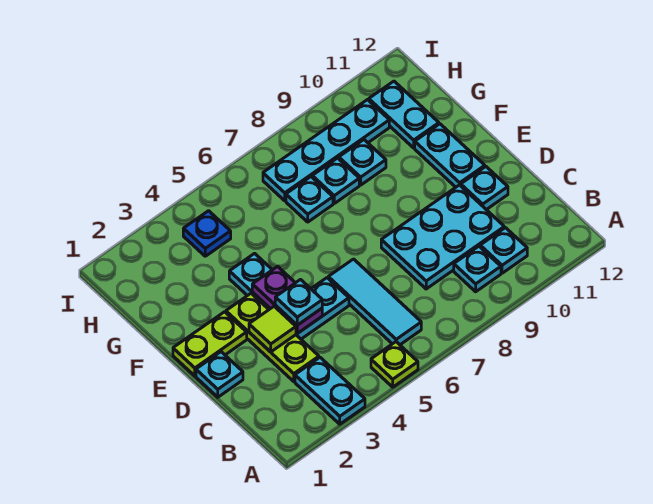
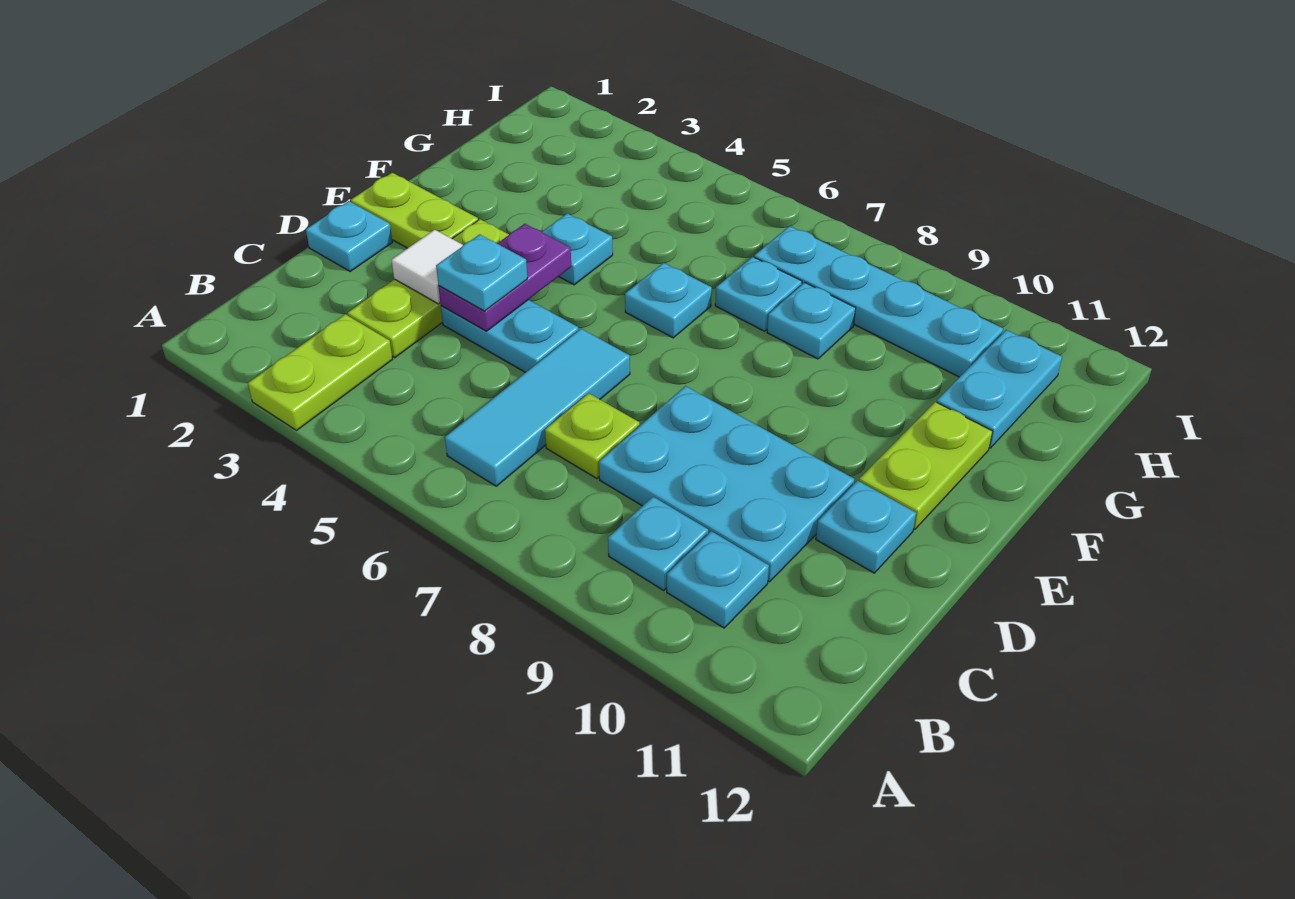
cyan plate A3:B3 level 1 -> lime plate A3:B3 level 1
lime plate A5 level 1 -> lime plate C7 level 1
lime tile D3 level 2 -> white tile D3 level 2
cyan plate E11:F11 level 1 -> lime plate E11:F11 level 1
cyan plate G9 level 1 -> cyan plate F6 level 1
blue plate H4 level 1 -> none

